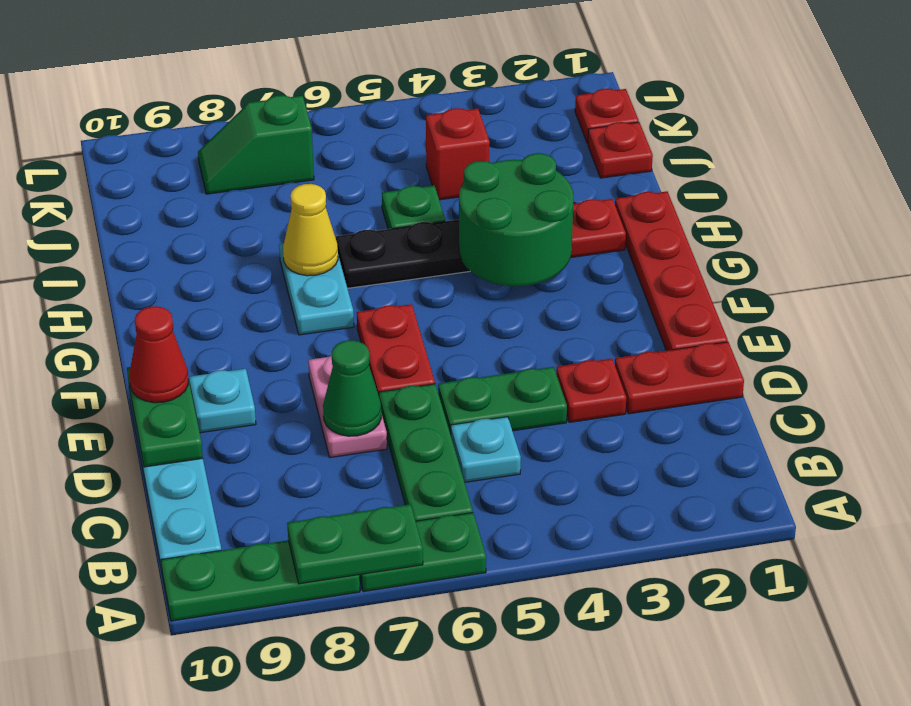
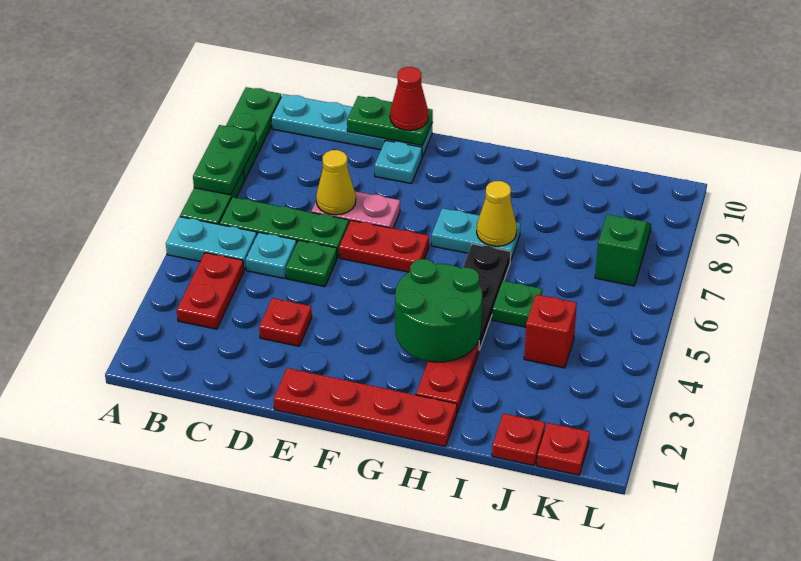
none -> cyan plate A5:B5 level 1
red plate D1:D2 level 1 -> red plate B3:B4 level 1
green plate D4:D5 level 1 -> green plate D5 level 1
green cone D7 level 2 -> yellow cone D7 level 2

